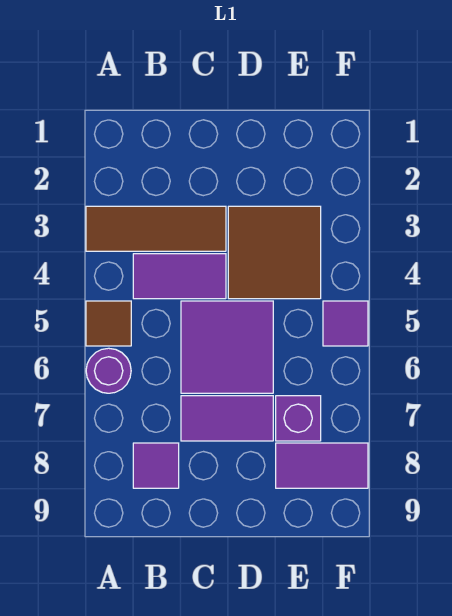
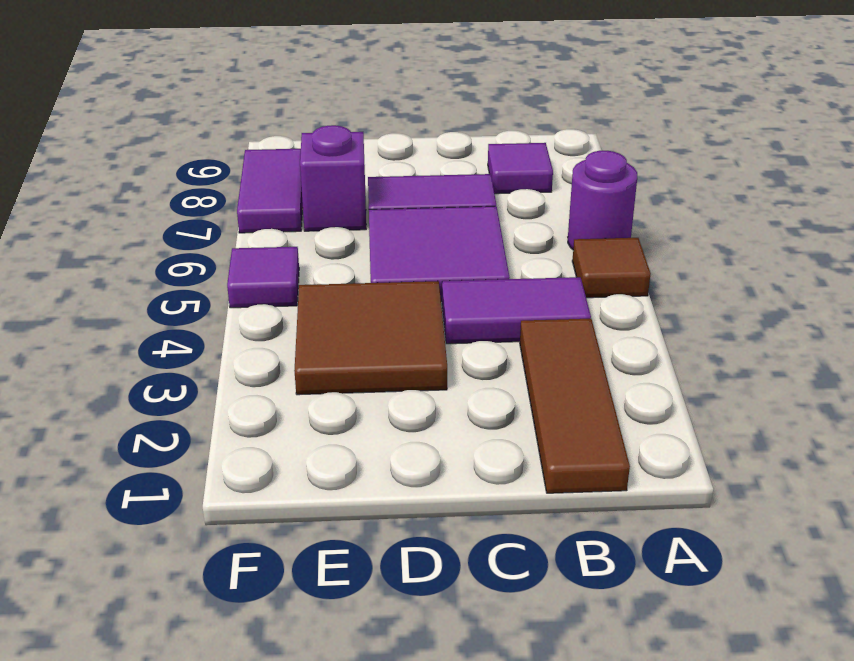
brown tile A3:C3 level 1 -> brown tile B1:B3 level 1
purple tile E8:F8 level 1 -> purple tile F7:F8 level 1

